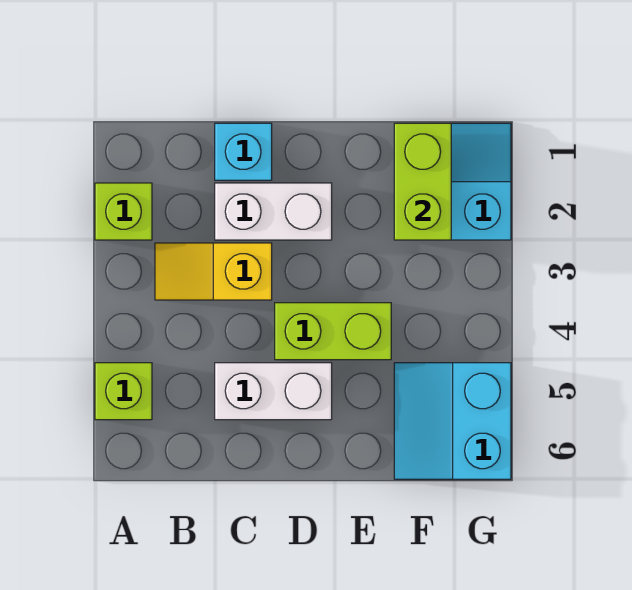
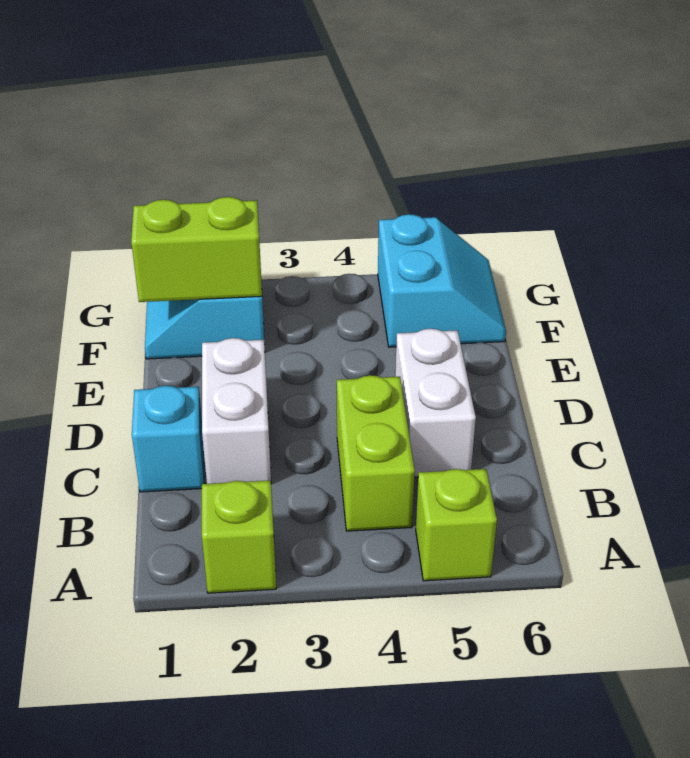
yellow slope B3:C3 level 1 top C -> none
lime brick D4:E4 level 1 -> lime brick B4:C4 level 1
cyan slope F5:G6 level 1 top G -> cyan slope F5:G6 level 1 top 5

